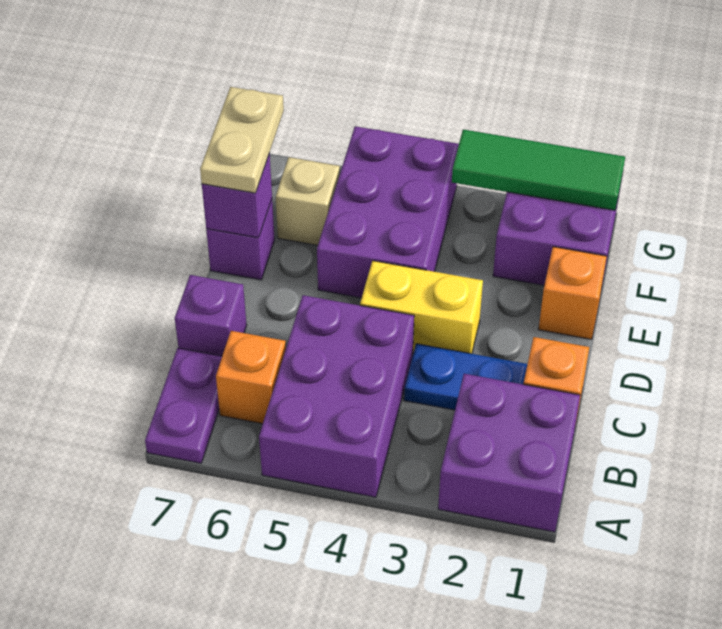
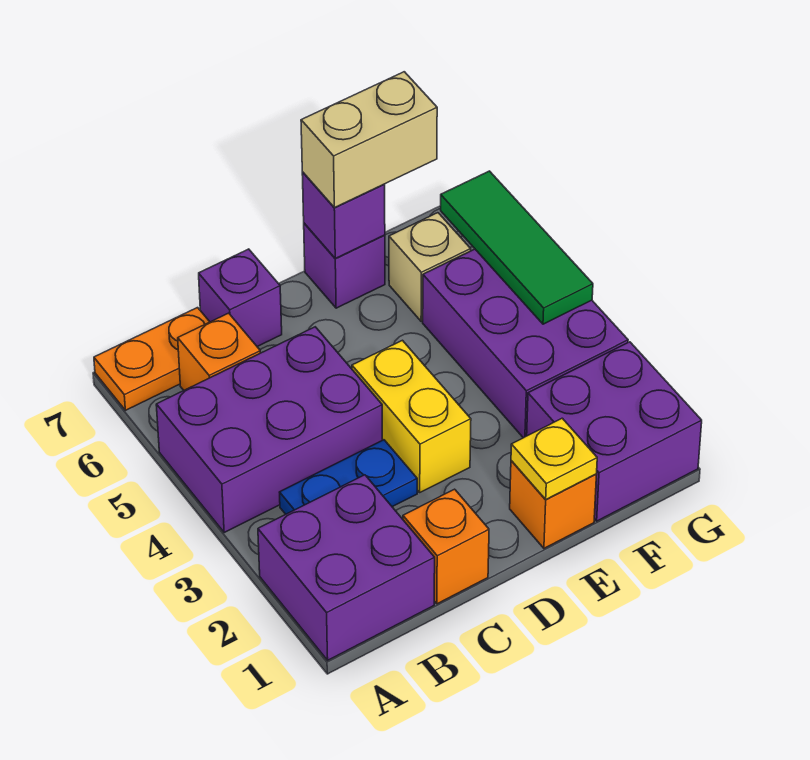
purple plate A7:B7 level 1 -> orange plate A7:B7 level 1
blue plate C2:C3 level 1 -> blue plate B3:C3 level 1
none -> yellow plate E1 level 2
purple brick E4:G5 level 1 -> purple brick F3:G5 level 1
tan plate E7:F7 level 3 -> tan brick E7:F7 level 3
green tile G1:G3 level 2 -> green tile G4:G6 level 2

